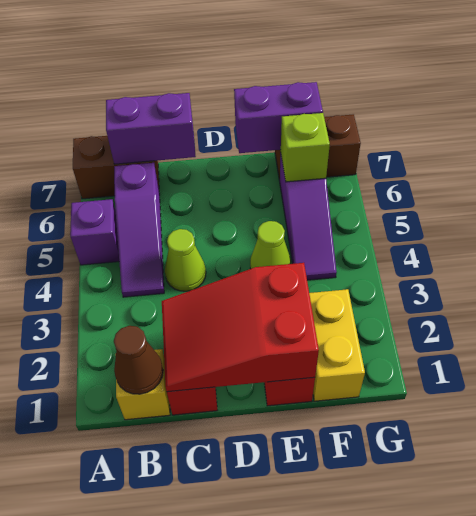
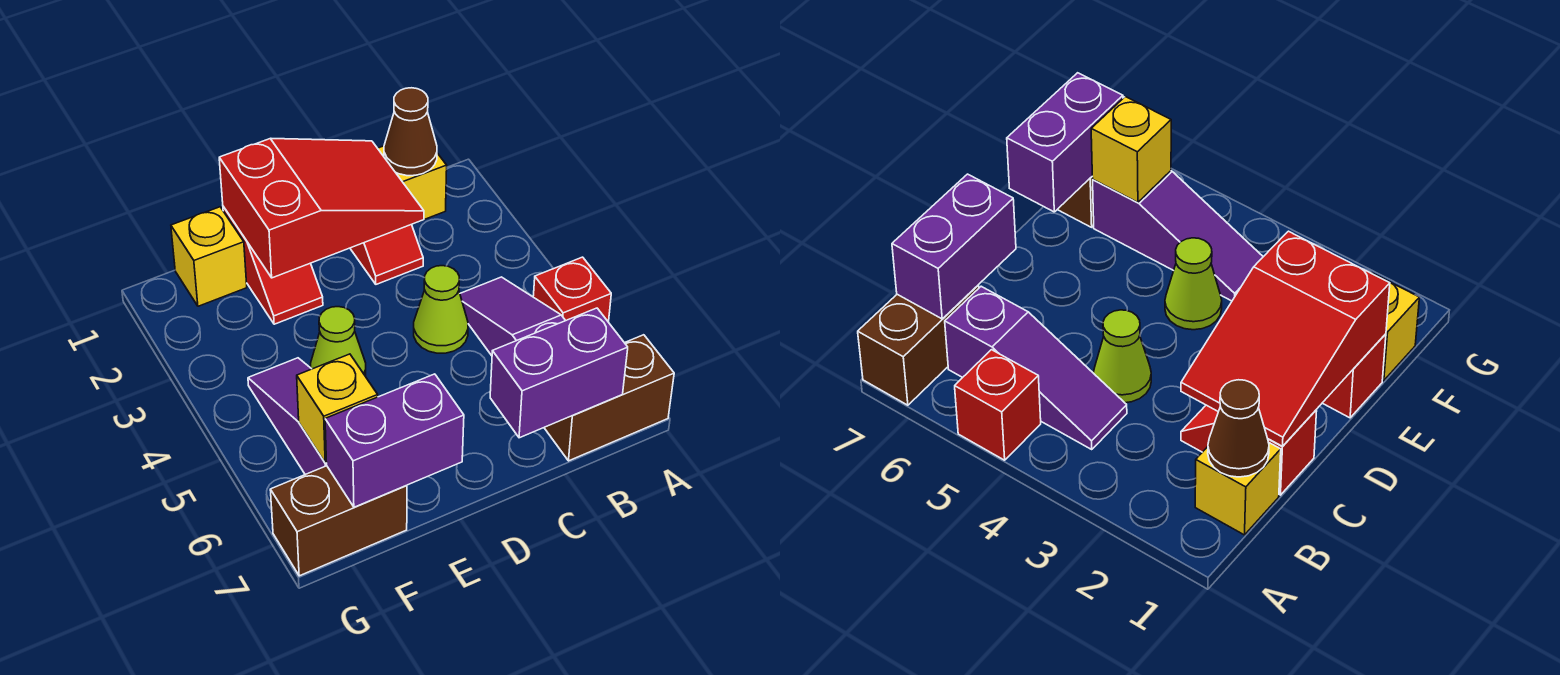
purple brick A5 level 1 -> red brick A5 level 1
yellow brick F1:F2 level 1 -> yellow brick F1 level 1
lime brick F6 level 2 -> yellow brick F6 level 2

